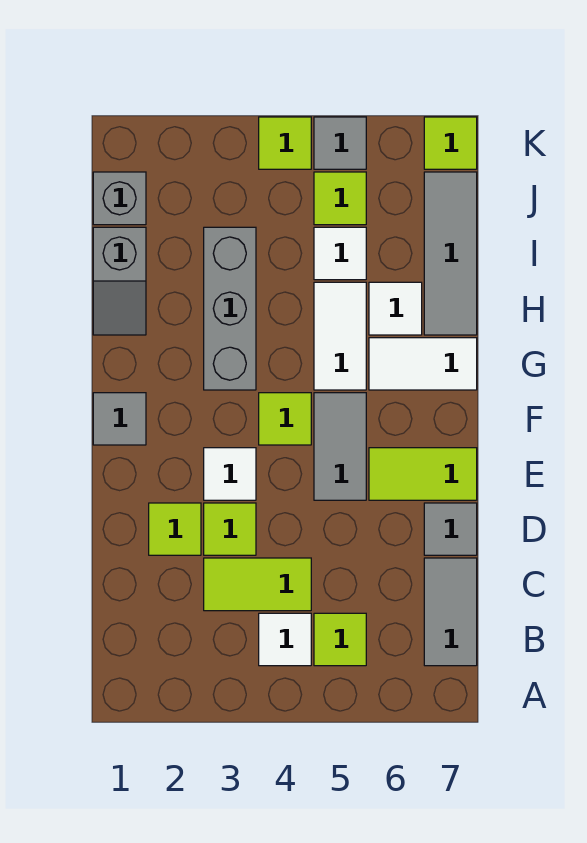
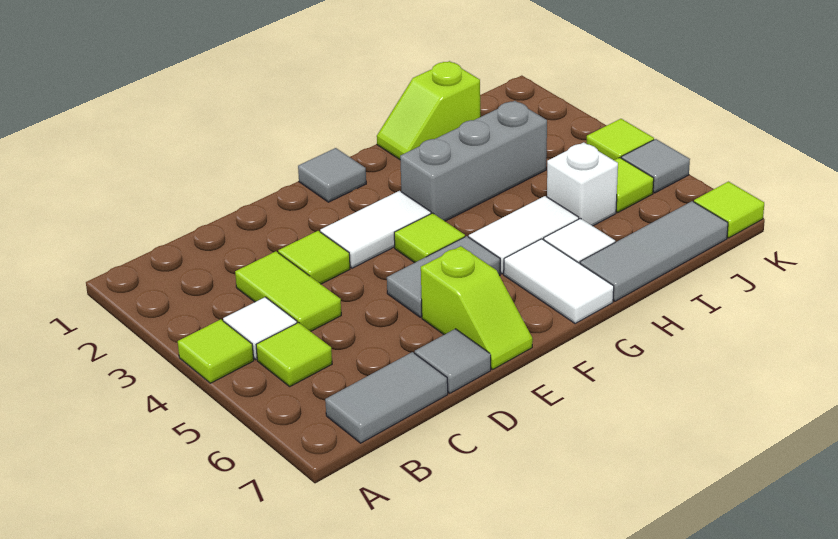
lime tile D2 level 1 -> lime tile A4 level 1
white tile E3 level 1 -> white tile E3:F3 level 1
lime tile E6:E7 level 1 -> lime slope E6:E7 level 1 top 6
grey slope H1:I1 level 1 top I -> lime slope H1:I1 level 1 top I
white tile I5 level 1 -> white brick I5 level 1
grey brick J1 level 1 -> none

